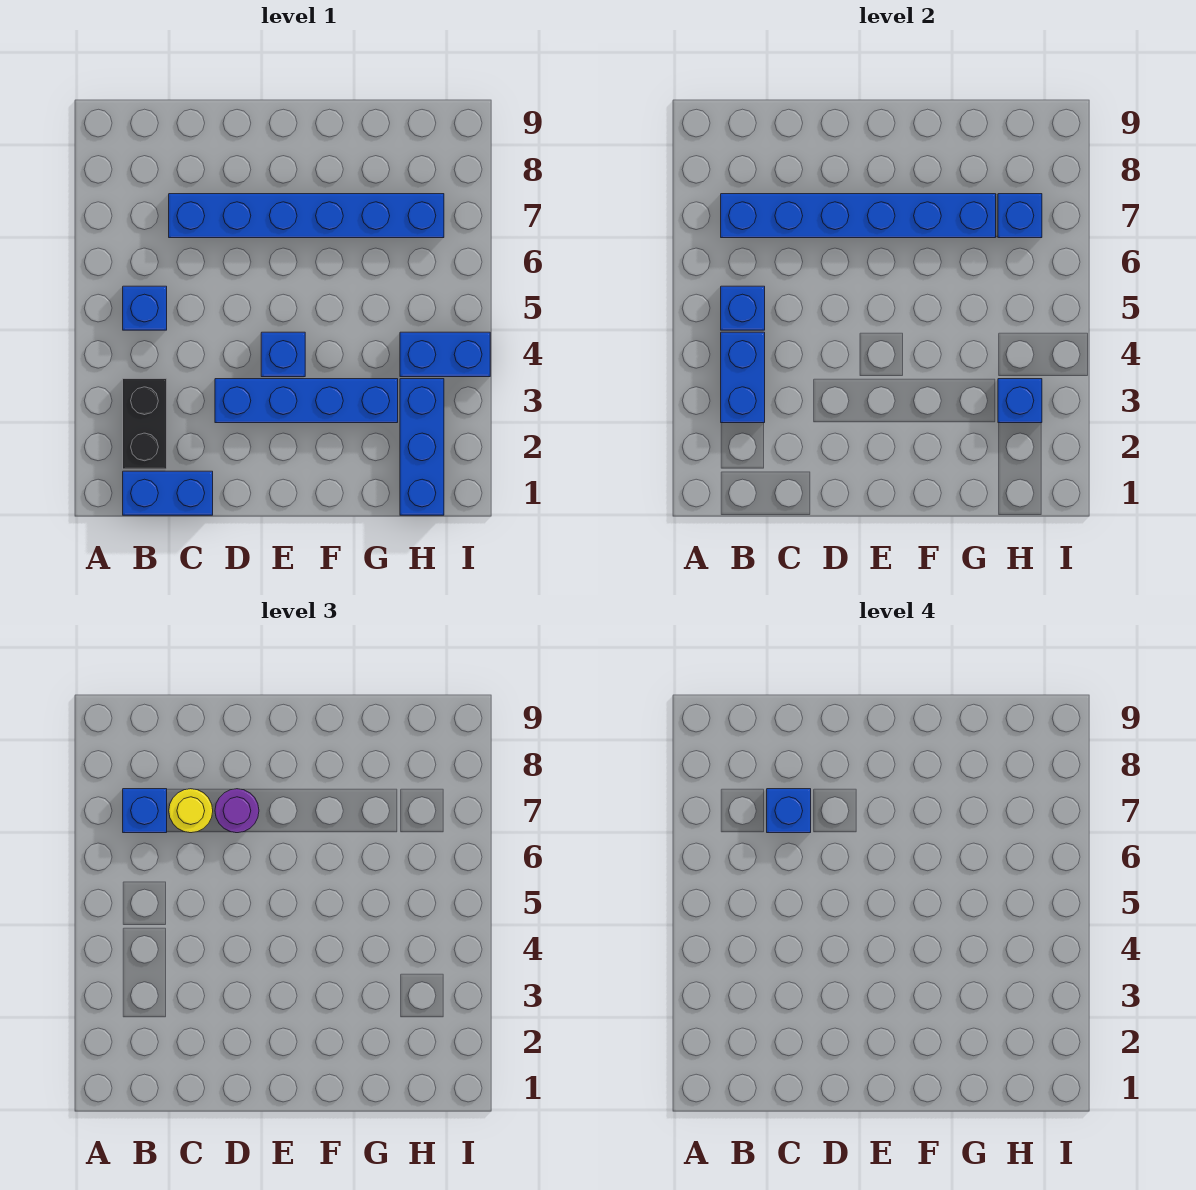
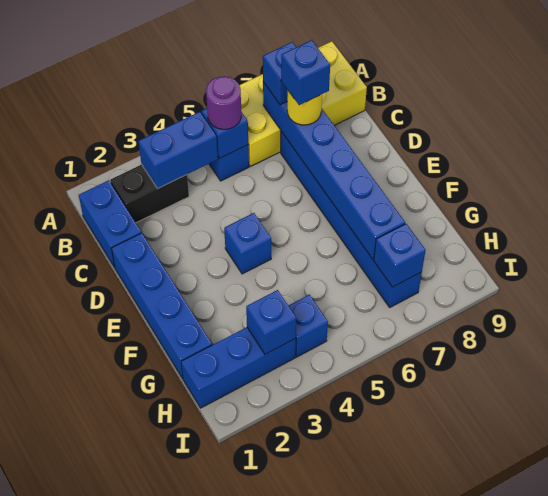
none -> yellow brick A6:B9 level 1
blue brick D3:G3 level 1 -> blue brick D1:G1 level 1
purple round brick D7 level 3 -> purple round brick B5 level 3
blue brick H4:I4 level 1 -> blue brick H4 level 1

